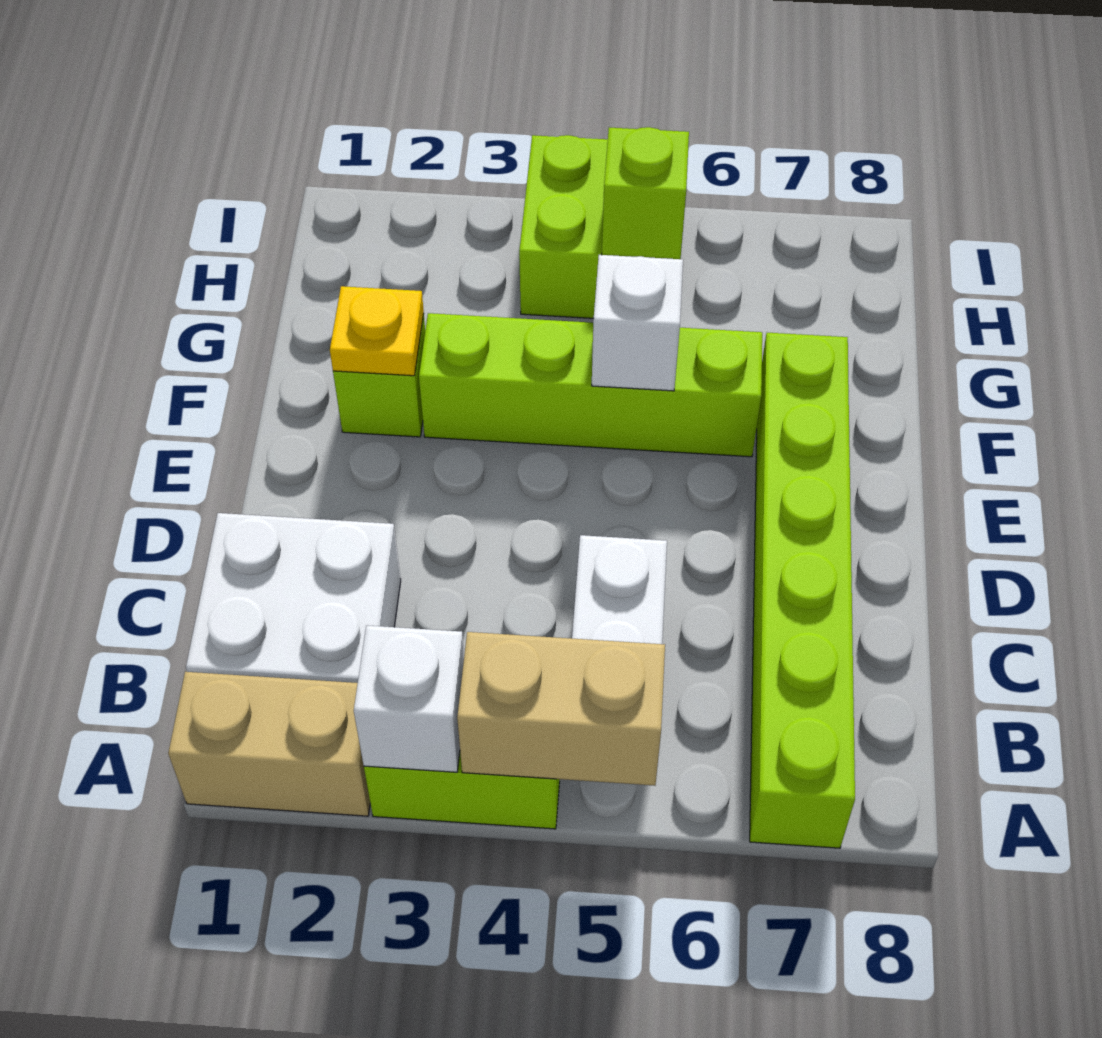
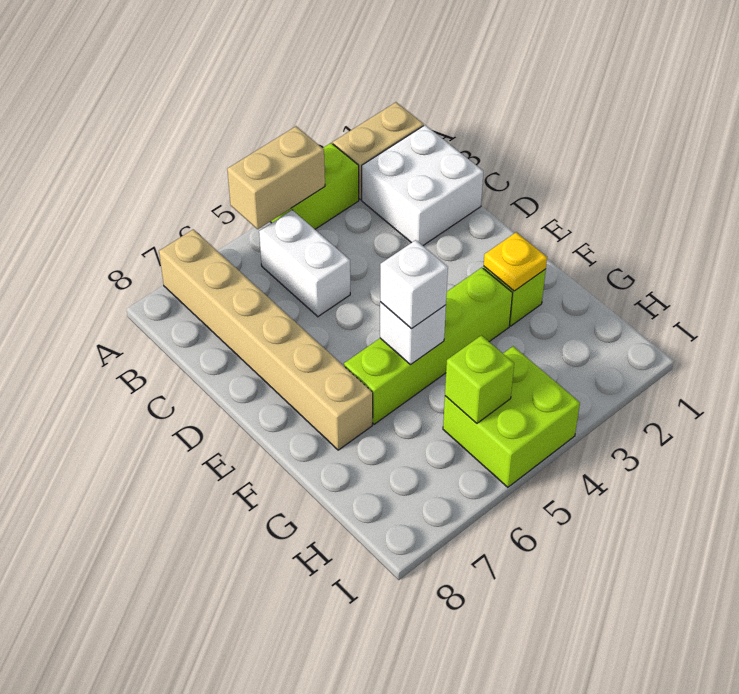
white brick A3 level 2 -> white brick F5 level 3
lime brick A7:F7 level 1 -> tan brick A7:F7 level 1

